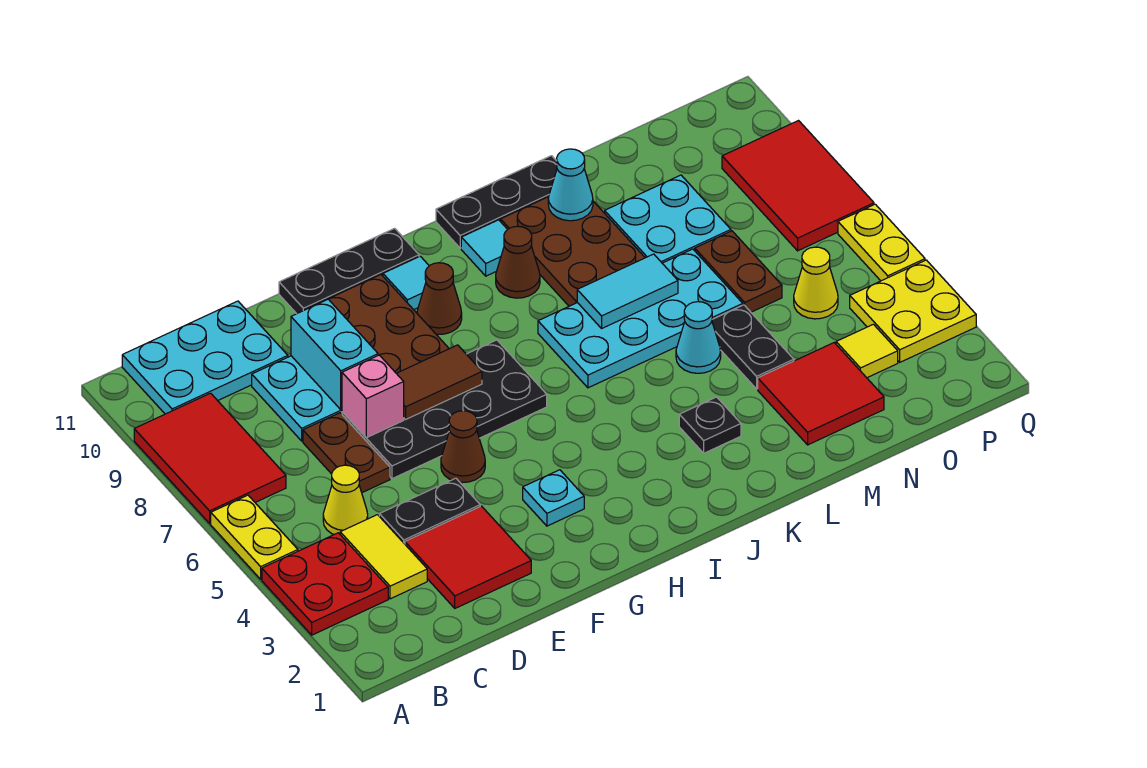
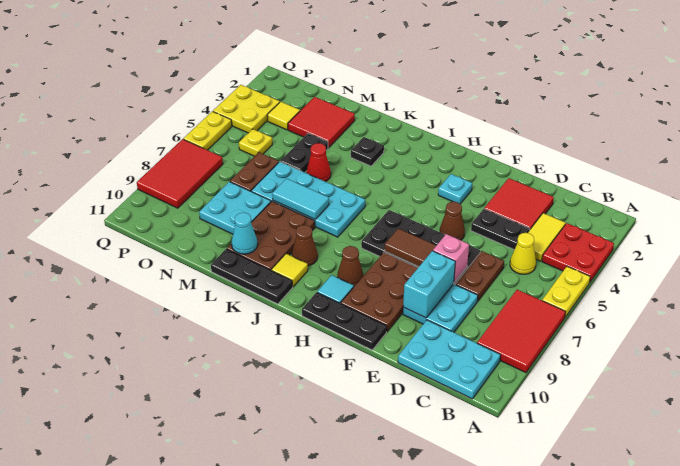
cyan tile J10 level 1 -> yellow tile J10 level 1
cyan cone L5 level 1 -> red cone L5 level 1
yellow cone O5 level 1 -> yellow plate O5 level 1

